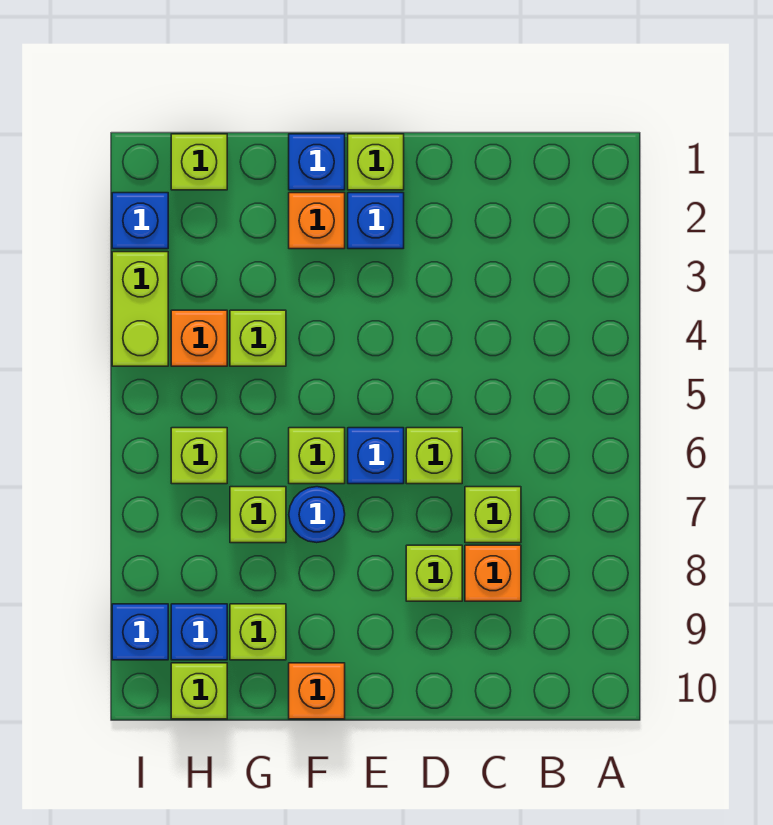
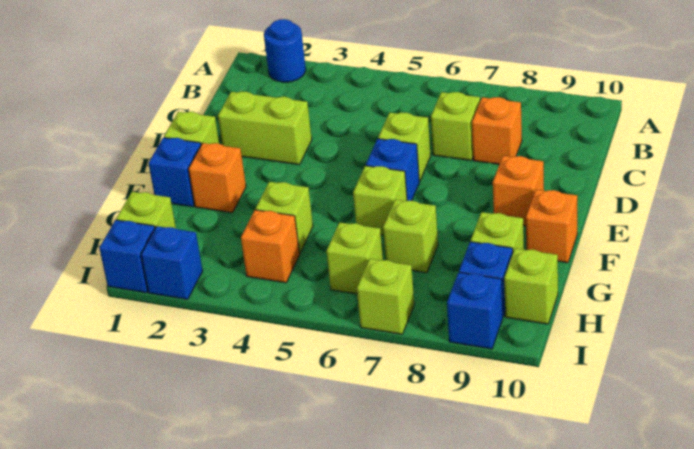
lime brick D8 level 1 -> lime brick I7 level 1
blue brick E2 level 1 -> blue brick I1 level 1
none -> orange brick E9 level 1
blue round brick F7 level 1 -> blue round brick A2 level 1
lime brick I3:I4 level 1 -> lime brick D2:D3 level 1

